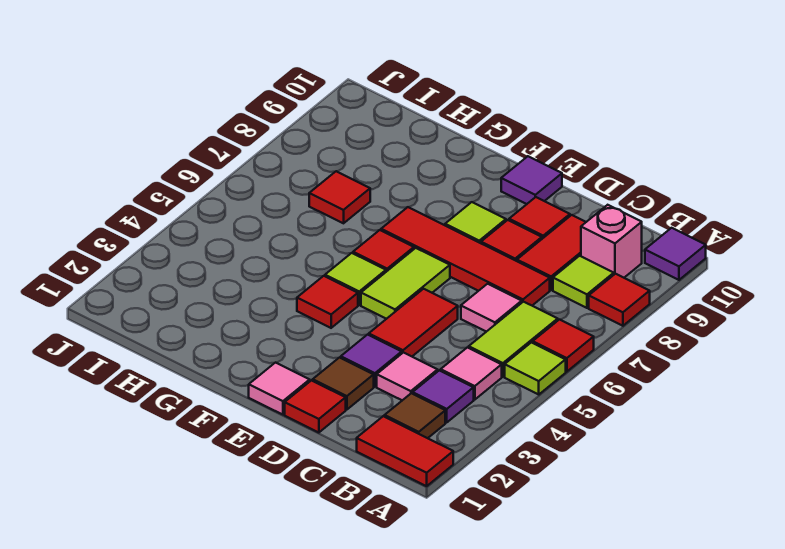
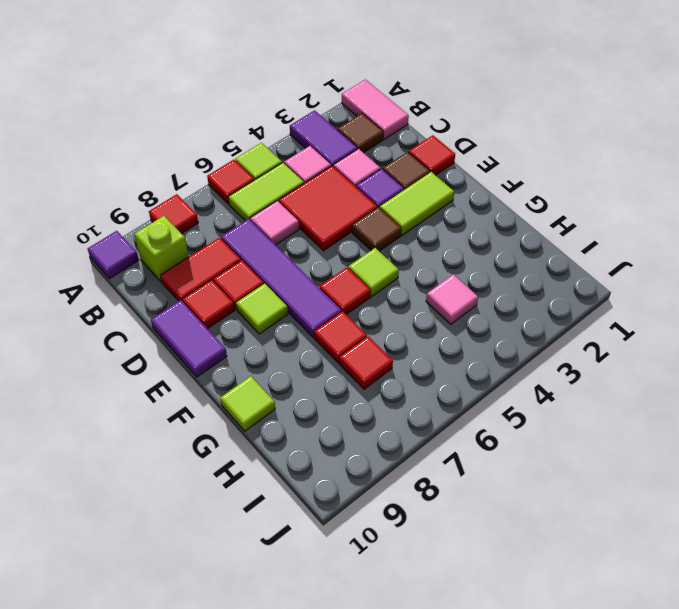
red tile A1:B1 level 1 -> pink tile A1:B1 level 1
purple tile B3 level 1 -> purple tile A3:B3 level 1
lime tile B8 level 1 -> lime tile G10 level 1
pink brick B9 level 1 -> lime brick B9 level 1
red tile C7:F7 level 1 -> purple tile C7:F7 level 1
red tile D4:D5 level 1 -> red tile C4:D5 level 1
pink tile E1 level 1 -> pink tile H4 level 1
none -> brown tile E4 level 1
lime tile E5:E6 level 1 -> lime tile E2:E3 level 1
purple tile E10 level 1 -> purple tile D10:E10 level 1
red tile F4 level 1 -> red tile G7 level 1

